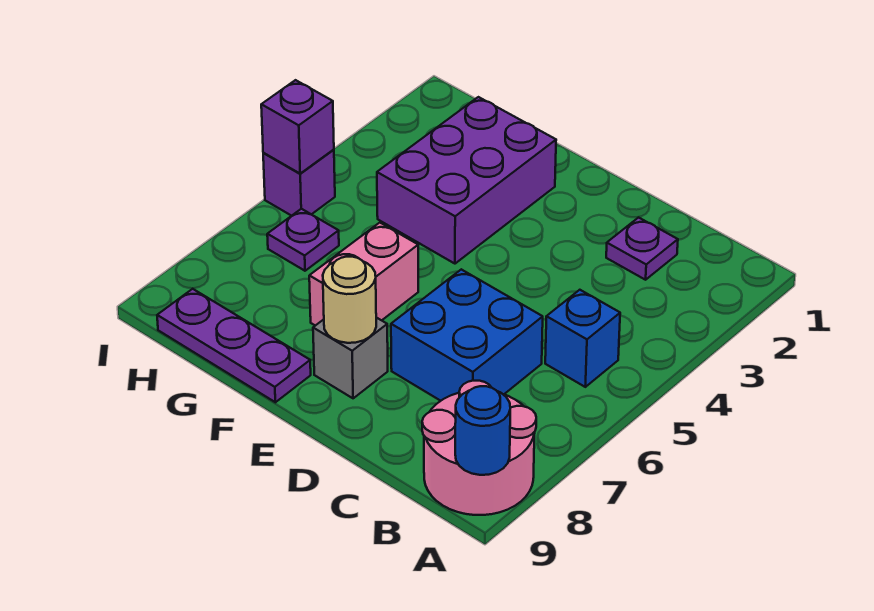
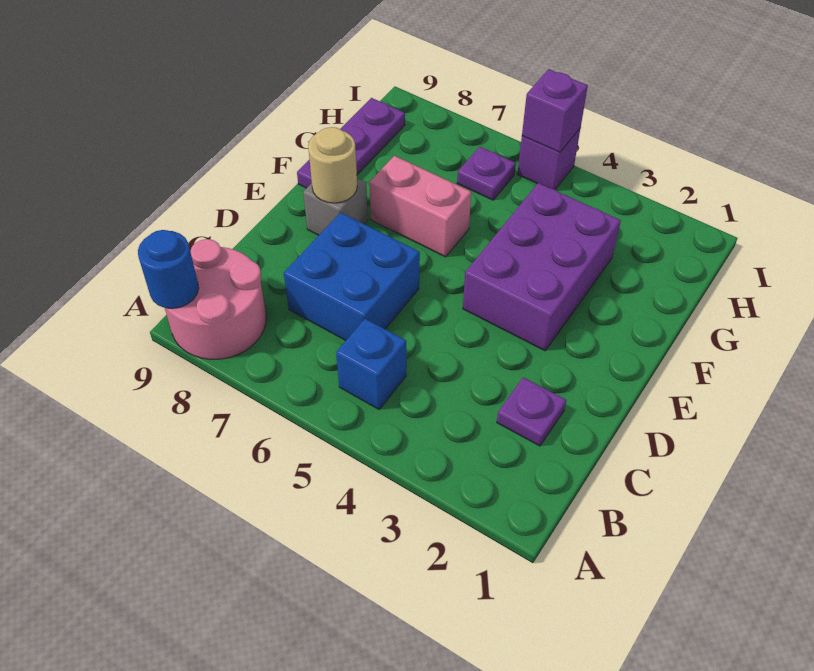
purple brick F2:G4 level 1 -> purple brick E3:G4 level 1

